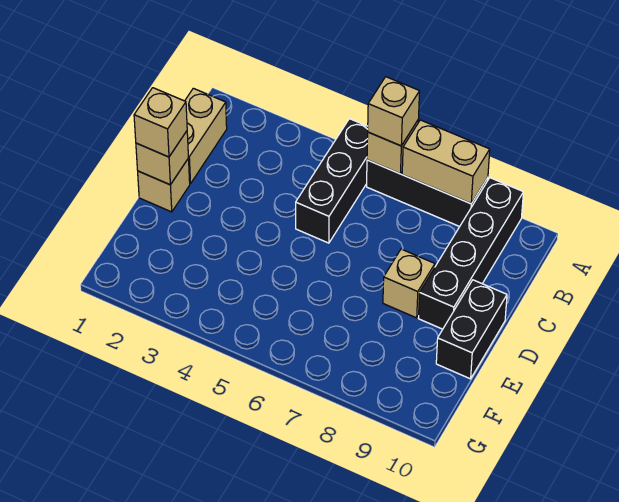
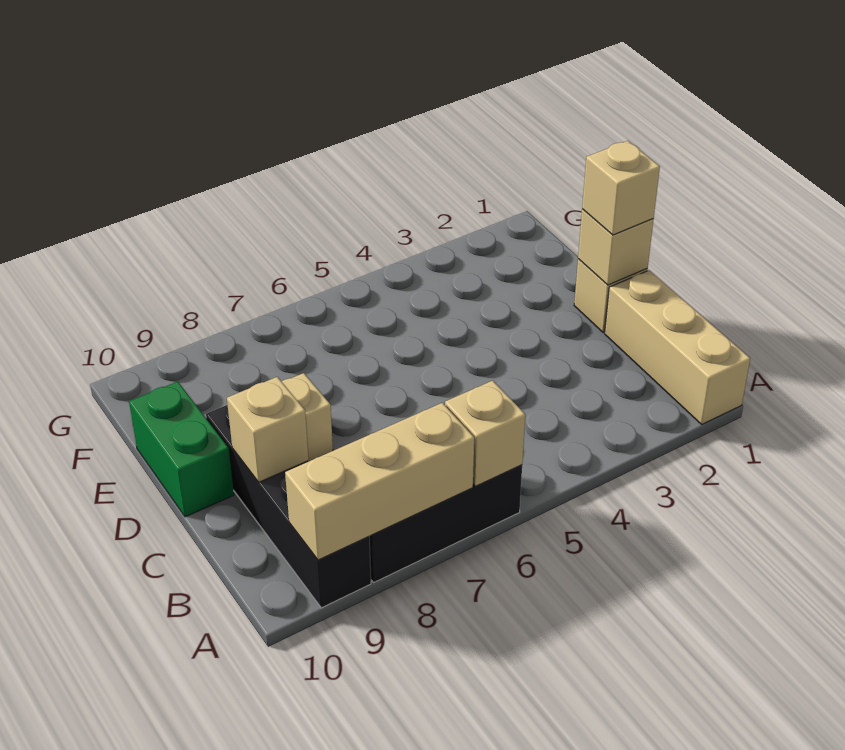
black brick A5:C5 level 1 -> none
tan brick A6 level 3 -> tan brick C9 level 2
tan brick A7:A8 level 2 -> tan brick A7:A9 level 2
tan brick B1:C1 level 1 -> tan brick A1:C1 level 1
black brick D10:E10 level 1 -> green brick D10:E10 level 1

